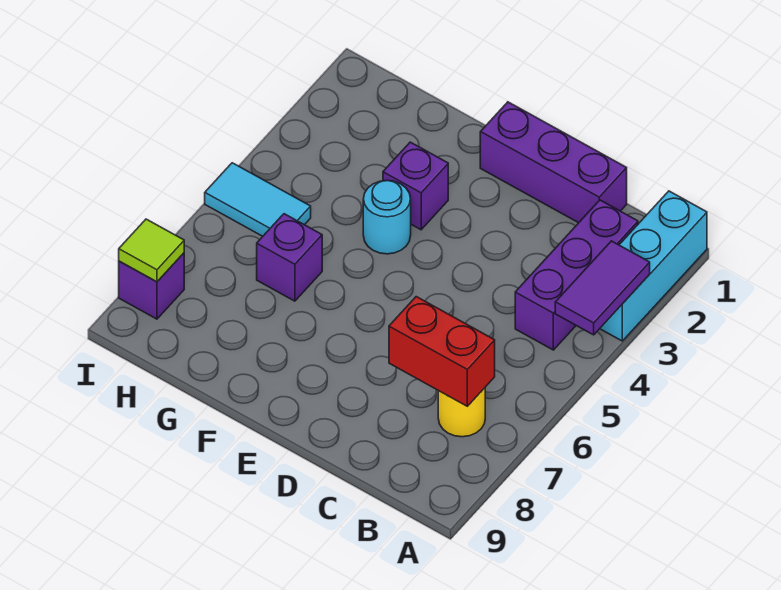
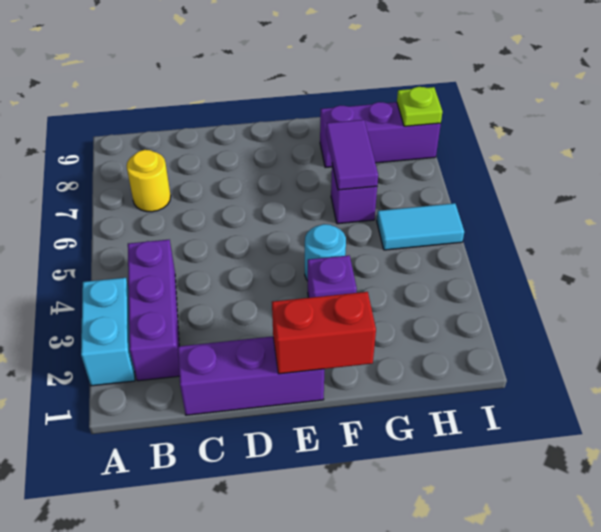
cyan brick A1:A3 level 1 -> cyan brick A2:A3 level 1
purple tile A3:A4 level 2 -> purple tile G6:G7 level 2
red brick B7:C7 level 2 -> red brick E1:F1 level 2
purple brick I8 level 1 -> purple brick G8:I8 level 1
lime tile I8 level 2 -> lime plate I8 level 2

